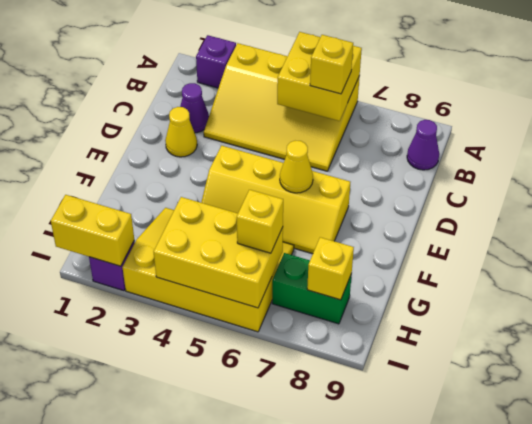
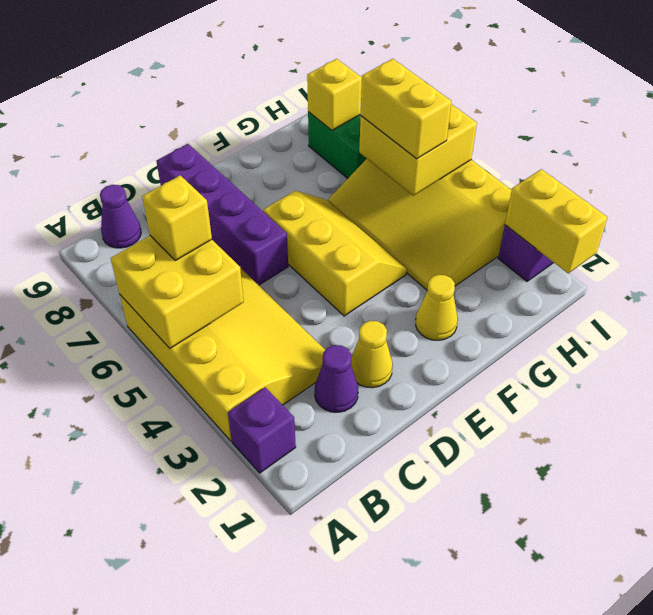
none -> purple brick D6:D9 level 1
yellow slope E4:F7 level 1 top E -> yellow slope E4:F6 level 1 top E
yellow cone E6 level 2 -> yellow cone F2 level 1
yellow brick H4:I6 level 2 -> yellow brick H5:I6 level 2
yellow brick H6 level 3 -> yellow brick H5:H6 level 3

